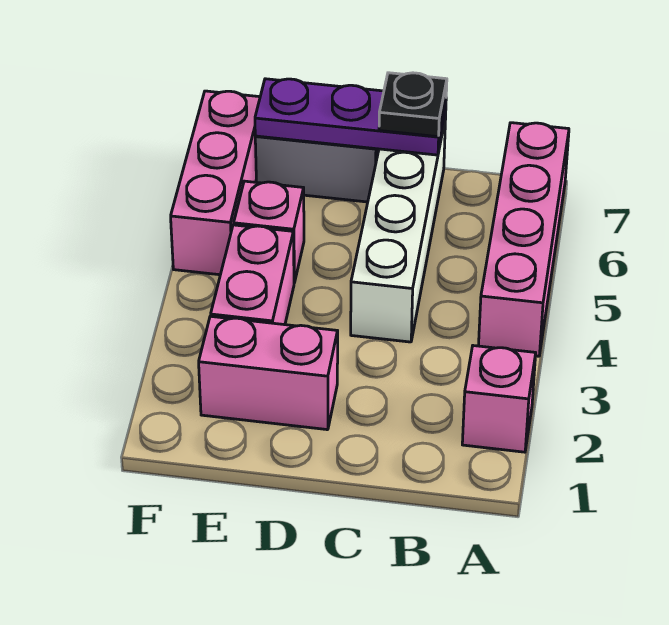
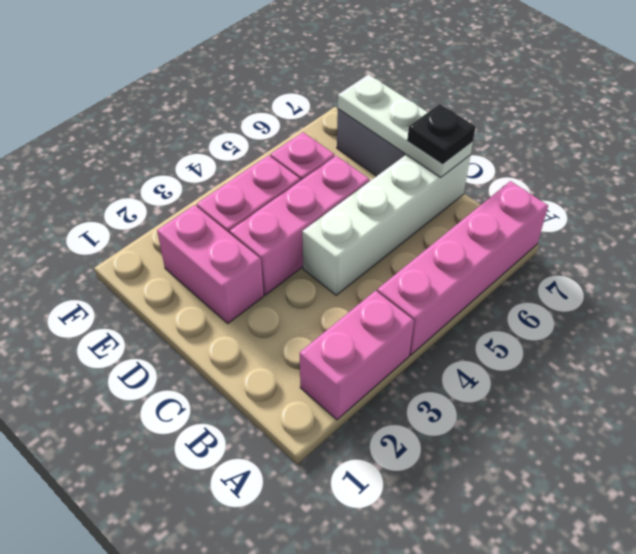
pink brick A2 level 1 -> pink brick A2:A3 level 1
purple plate C7:E7 level 2 -> white plate C7:E7 level 2
pink brick F5:F7 level 1 -> pink brick D3:D5 level 1

